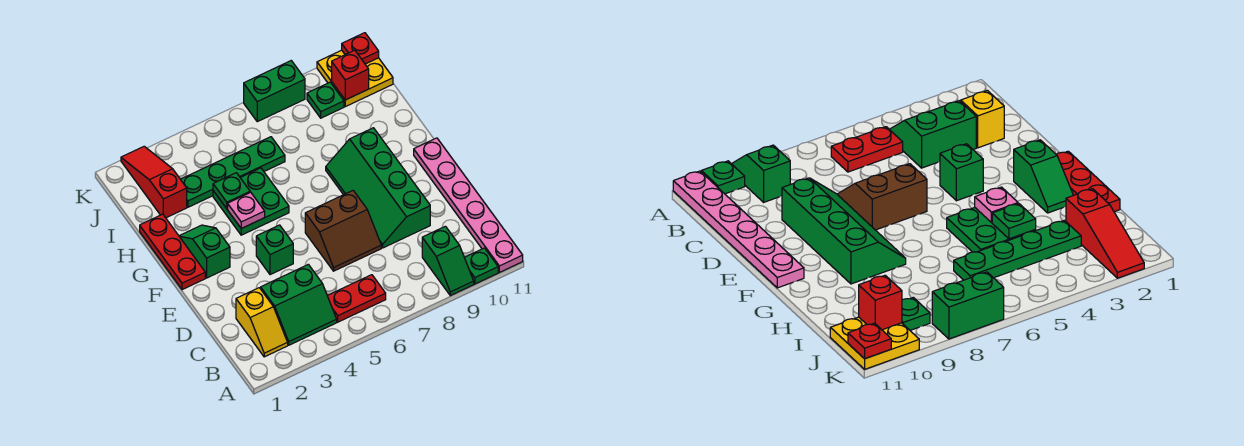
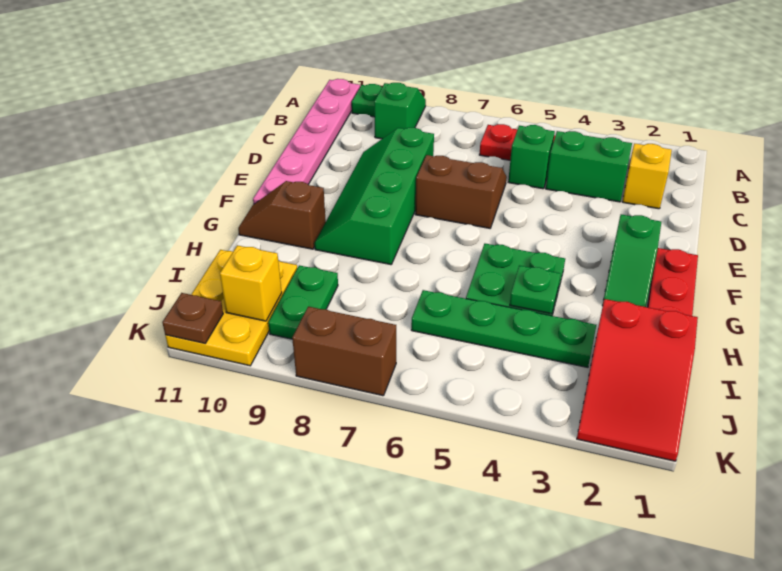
green slope D8:G9 level 1 top 9 -> green slope D8:G9 level 1 top 8
green brick E4 level 1 -> green brick C5 level 1
pink plate G4 level 2 -> none
none -> brown slope G10:G11 level 1 top 10
red slope I2:K2 level 1 top I -> red slope I1:K2 level 1 top I
green plate J9 level 1 -> green plate I9:J9 level 1
yellow plate J10:K11 level 1 -> yellow plate I10:K11 level 1
red brick J10 level 2 -> yellow brick J10 level 2
green brick K7:K8 level 1 -> brown brick K7:K8 level 1
red plate K11 level 2 -> brown plate K11 level 2

